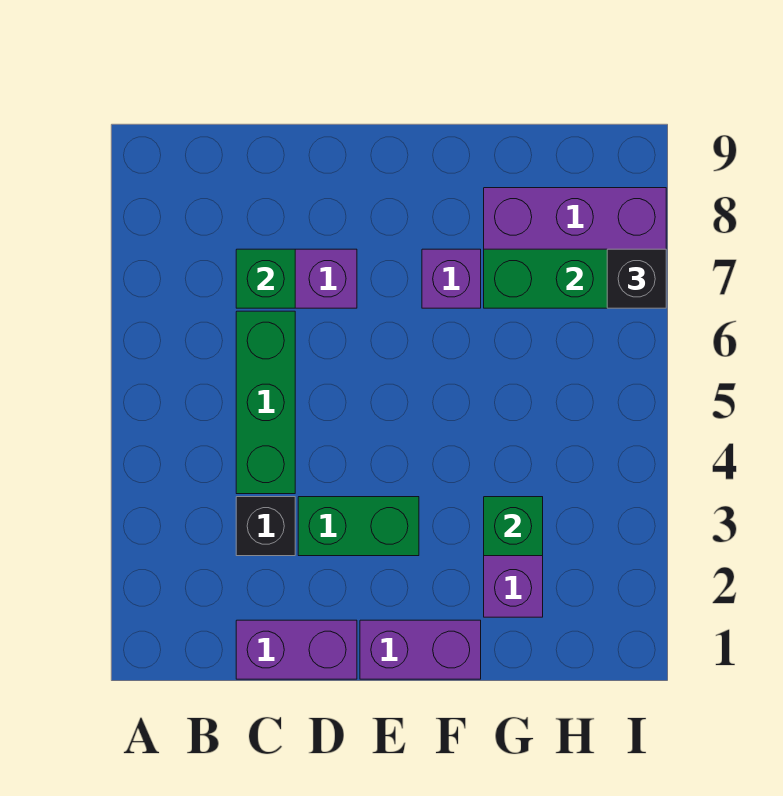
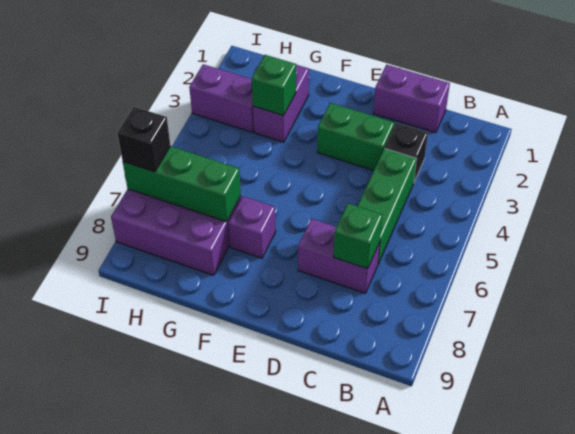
purple brick E1:F1 level 1 -> purple brick H3:I3 level 1

